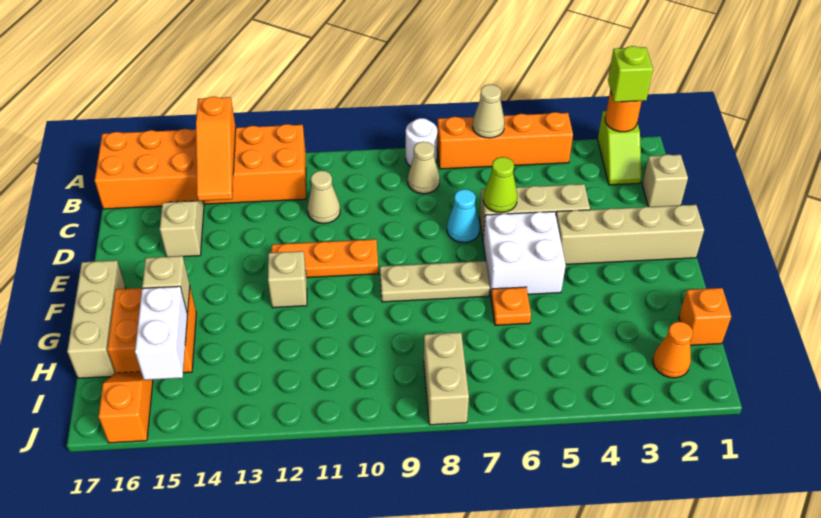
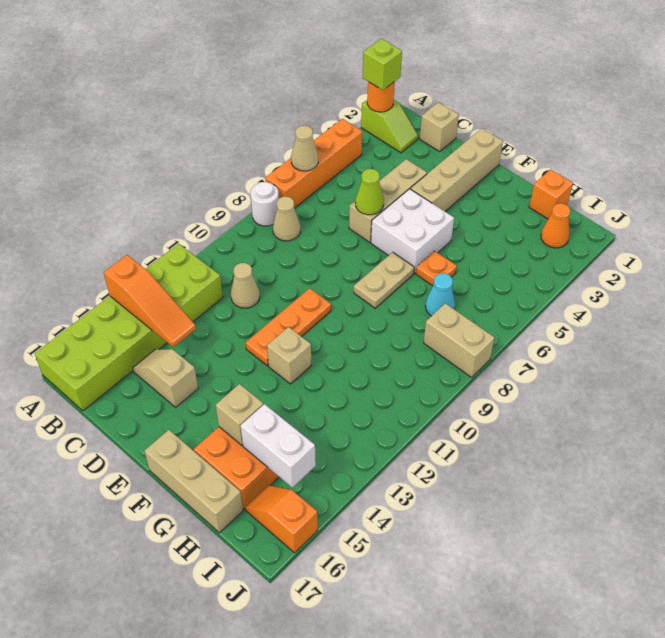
orange brick A12:B17 level 1 -> lime brick A12:B17 level 1
cyan cone D7 level 1 -> cyan cone H7 level 1
tan plate F7:F9 level 1 -> tan plate F7:F8 level 1

